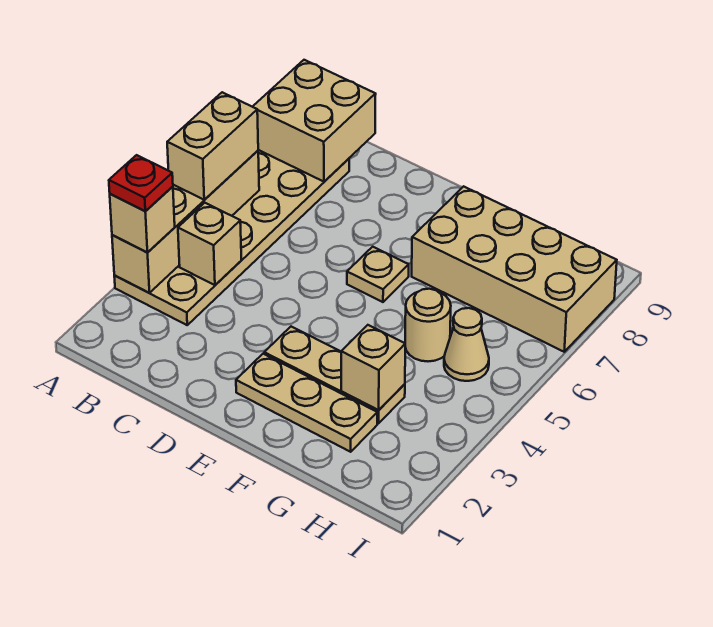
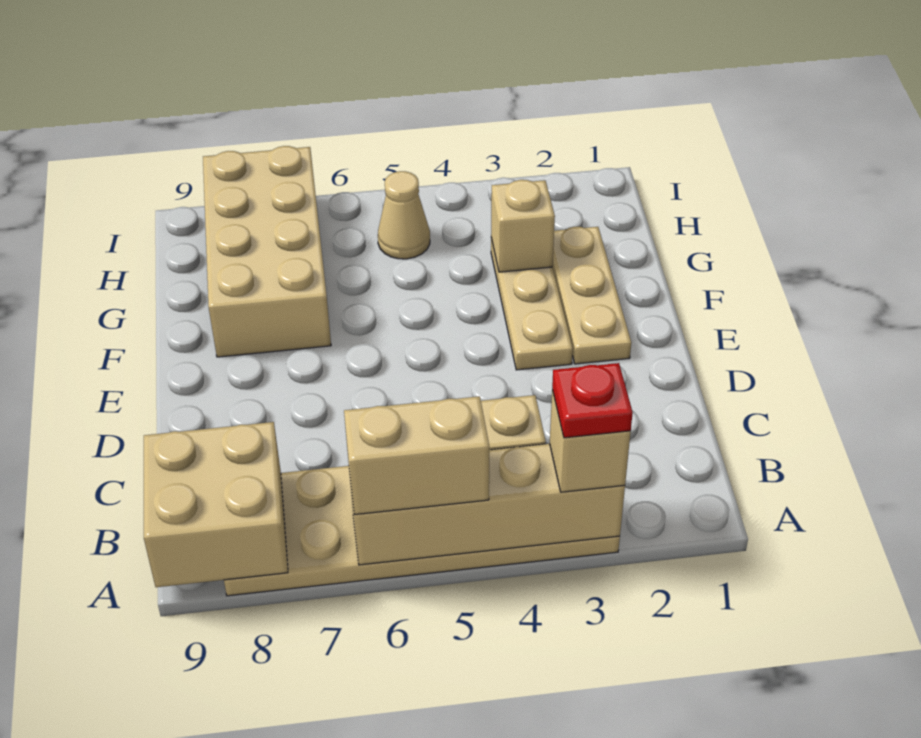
tan plate E6 level 1 -> none
tan round brick G5 level 1 -> none

